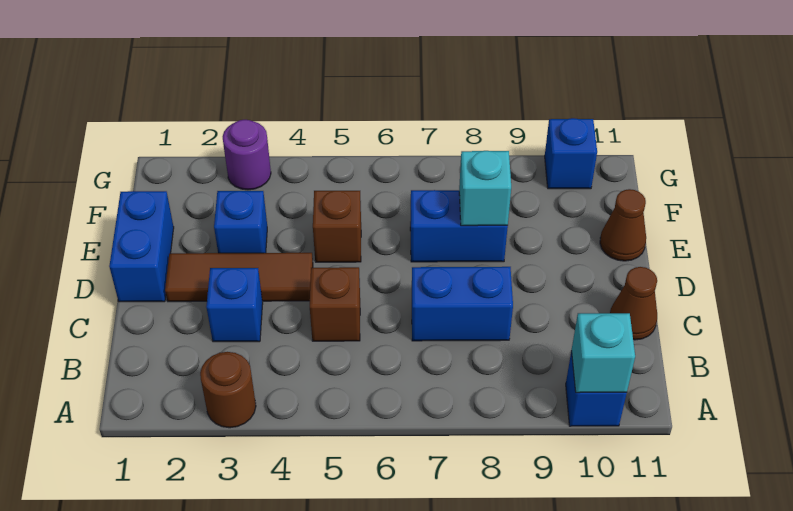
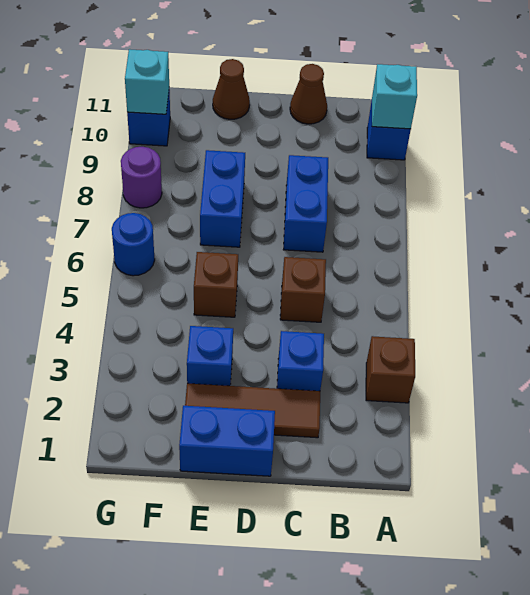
brown round brick A3 level 1 -> brown brick A3 level 1
brown tile D2:D4 level 1 -> brown tile C2:E2 level 1
cyan brick E8 level 2 -> cyan brick G10 level 2
purple round brick G3 level 1 -> purple round brick G8 level 1
none -> blue round brick G6 level 1

